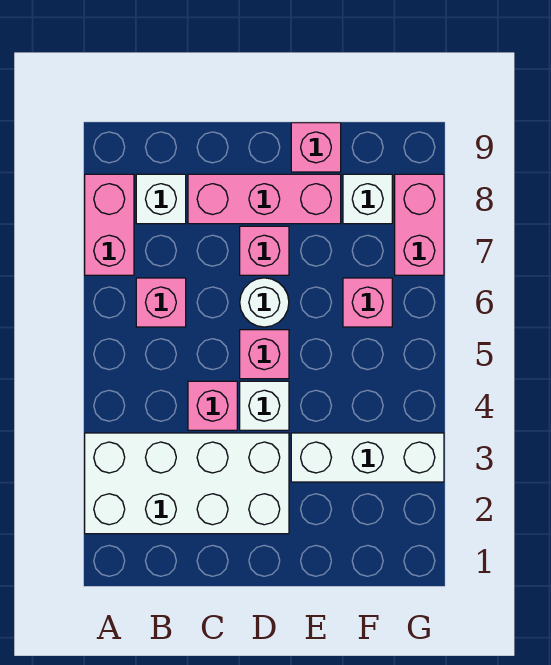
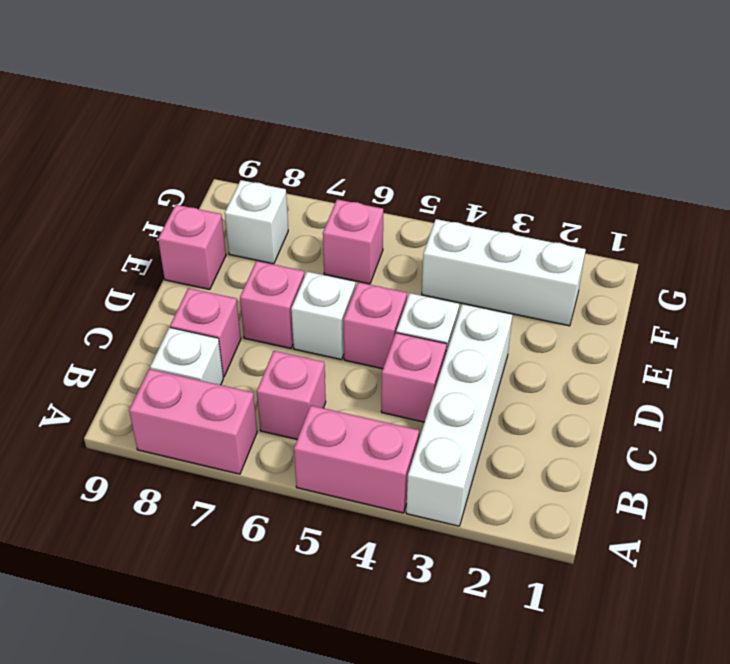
white brick A2:D3 level 1 -> white brick A3:D3 level 1
pink brick C8:E8 level 1 -> pink brick C8 level 1
white round brick D6 level 1 -> white brick D6 level 1
white brick E3:G3 level 1 -> white brick F2:F4 level 1
pink brick G7:G8 level 1 -> pink brick A4:A5 level 1

